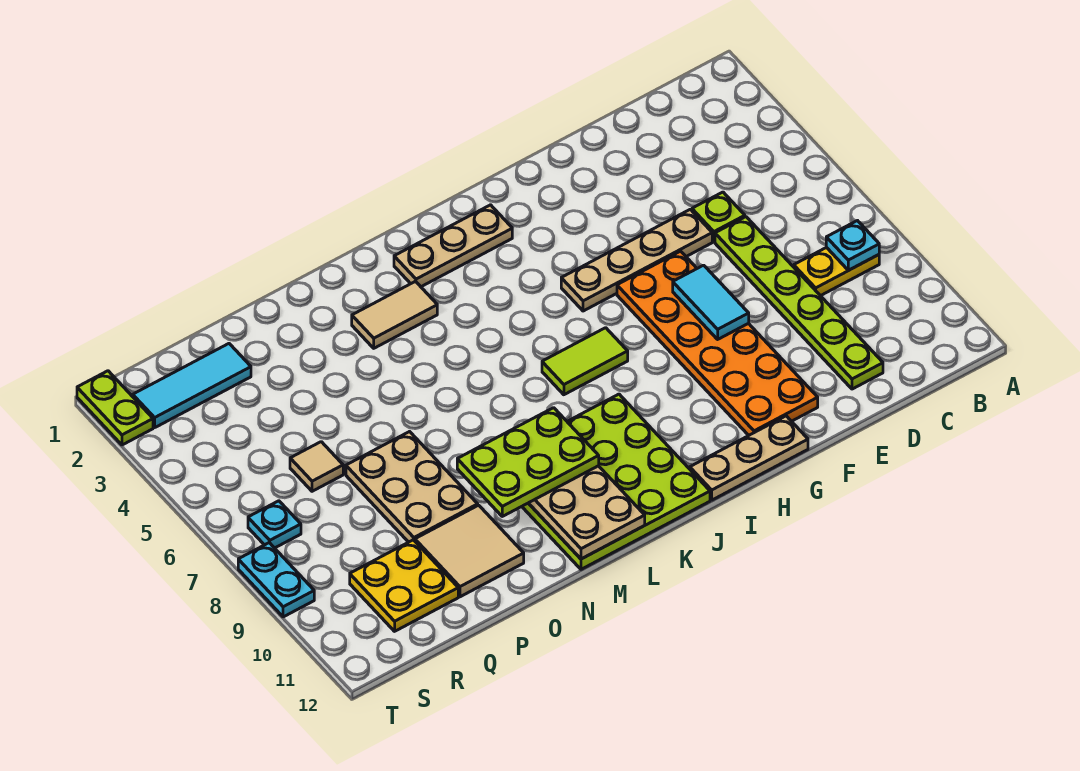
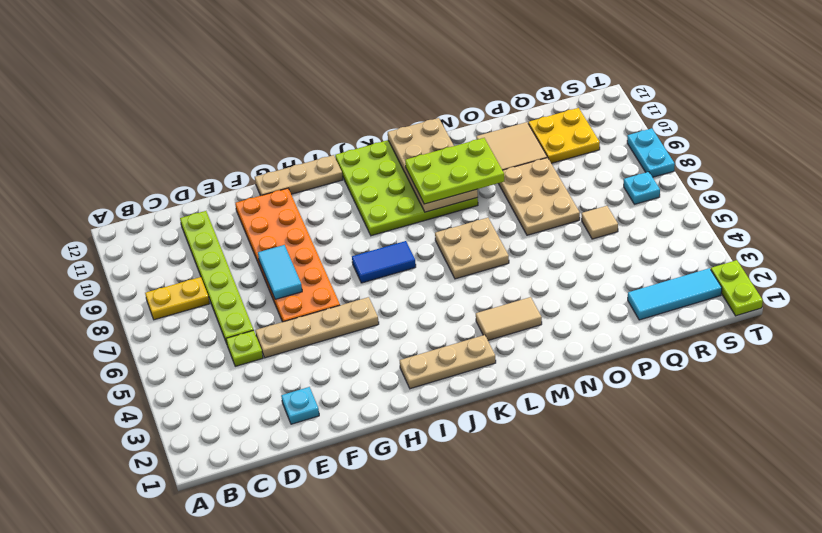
cyan plate B8 level 2 -> cyan plate E2 level 1
lime tile I7:J7 level 1 -> blue tile I7:J7 level 1
none -> tan plate L6:M7 level 1

